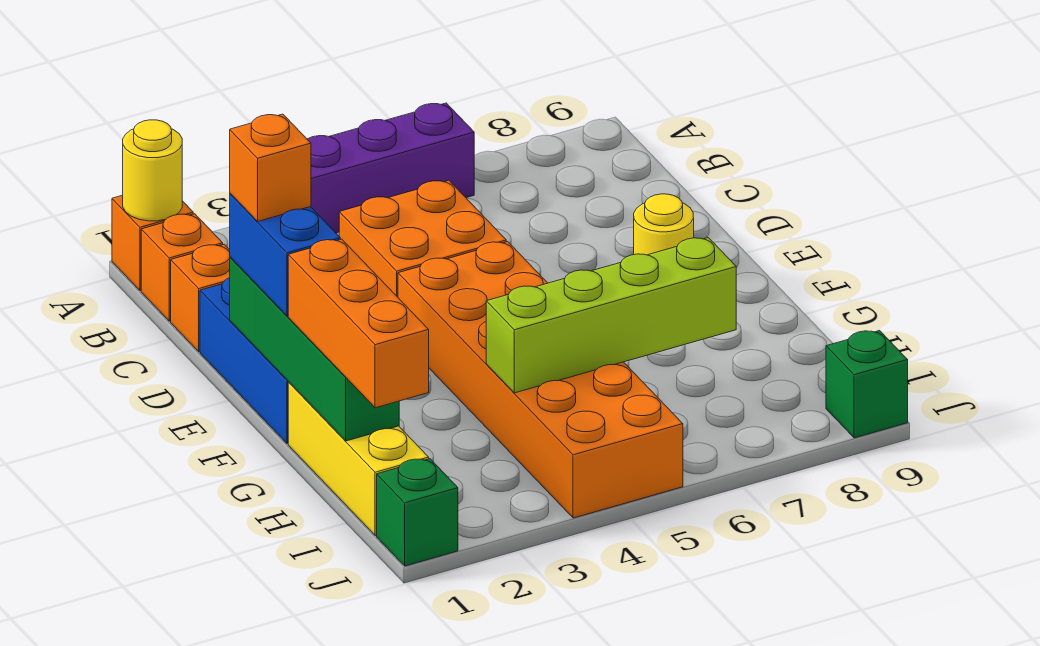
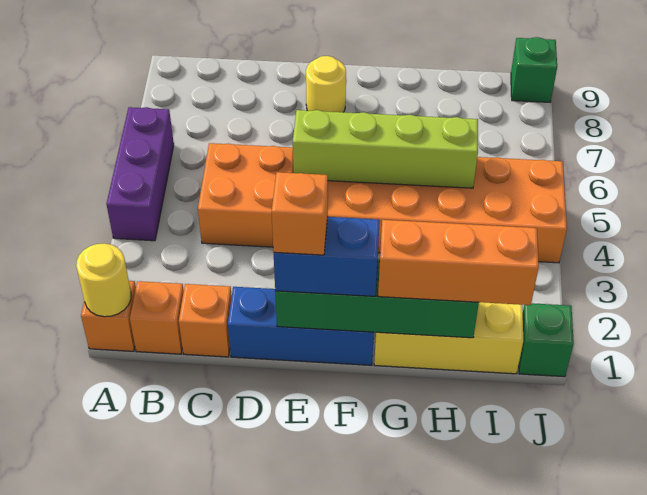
lime brick H4:H7 level 2 -> lime brick E5:H5 level 2

